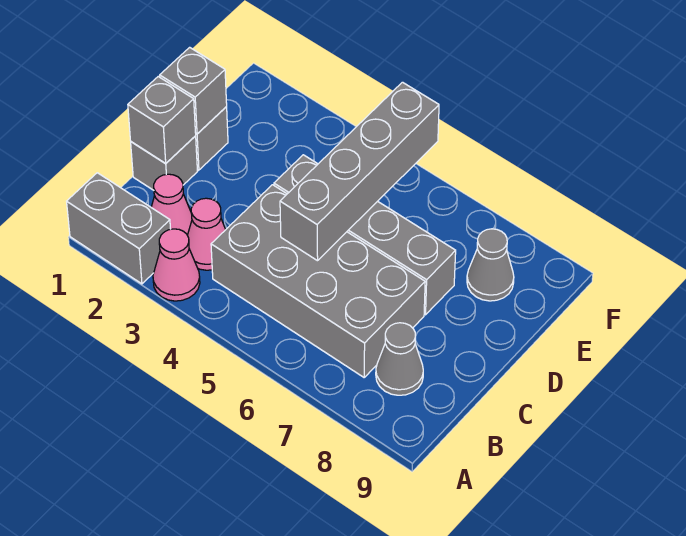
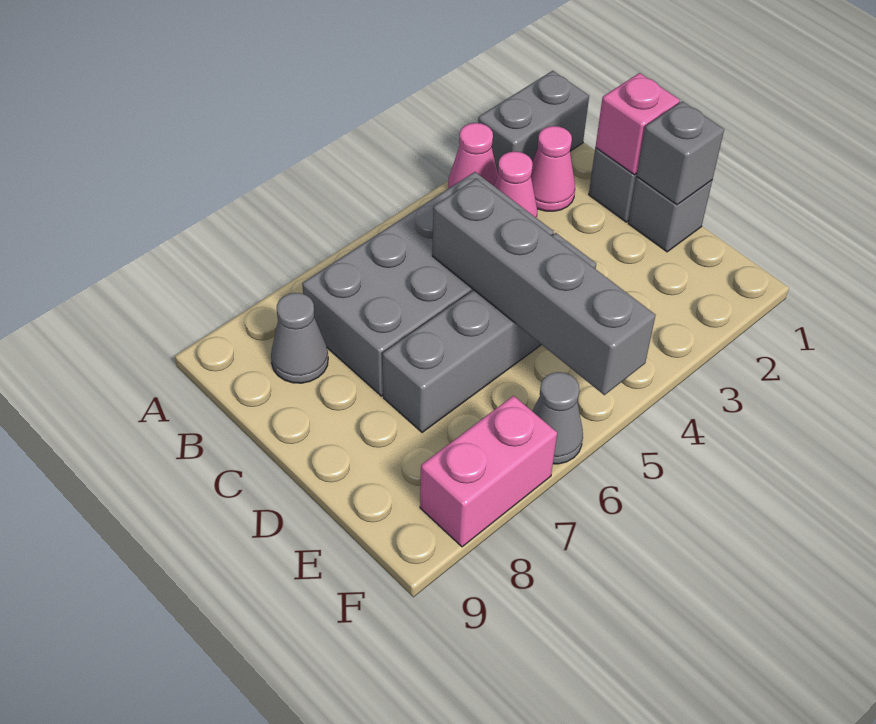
grey brick C1 level 2 -> pink brick C1 level 2
grey cone E8 level 1 -> grey cone F6 level 1
none -> pink brick F7:F8 level 1

